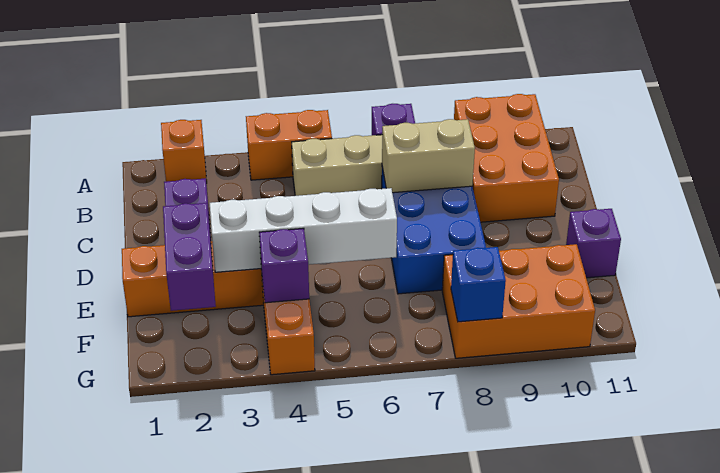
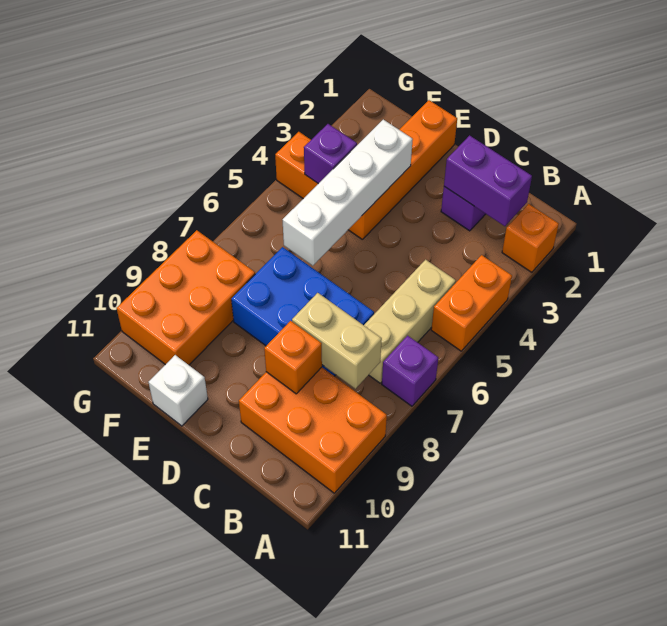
tan brick C7:C8 level 2 -> tan brick B8:C8 level 2
none -> orange brick C9 level 2
purple brick E2:F2 level 2 -> purple brick B2:C2 level 2
purple brick E11 level 1 -> white brick E11 level 1
blue brick G8 level 2 -> none

